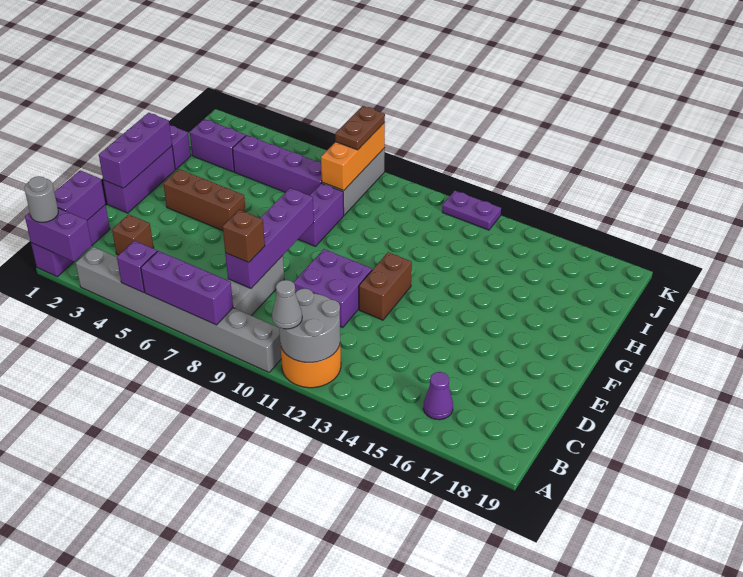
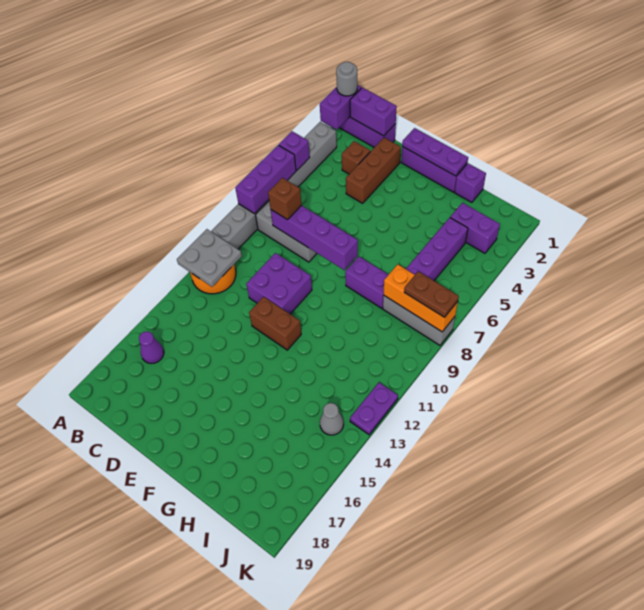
grey round brick A11:B12 level 2 -> grey plate A11:B12 level 2
grey cone A11 level 3 -> grey cone J14 level 1
purple brick E1:G1 level 2 -> purple plate E1:G1 level 2
brown brick F3:F5 level 1 -> brown brick D2:D4 level 1
purple brick I2:I3 level 1 -> purple brick I3:J3 level 1

